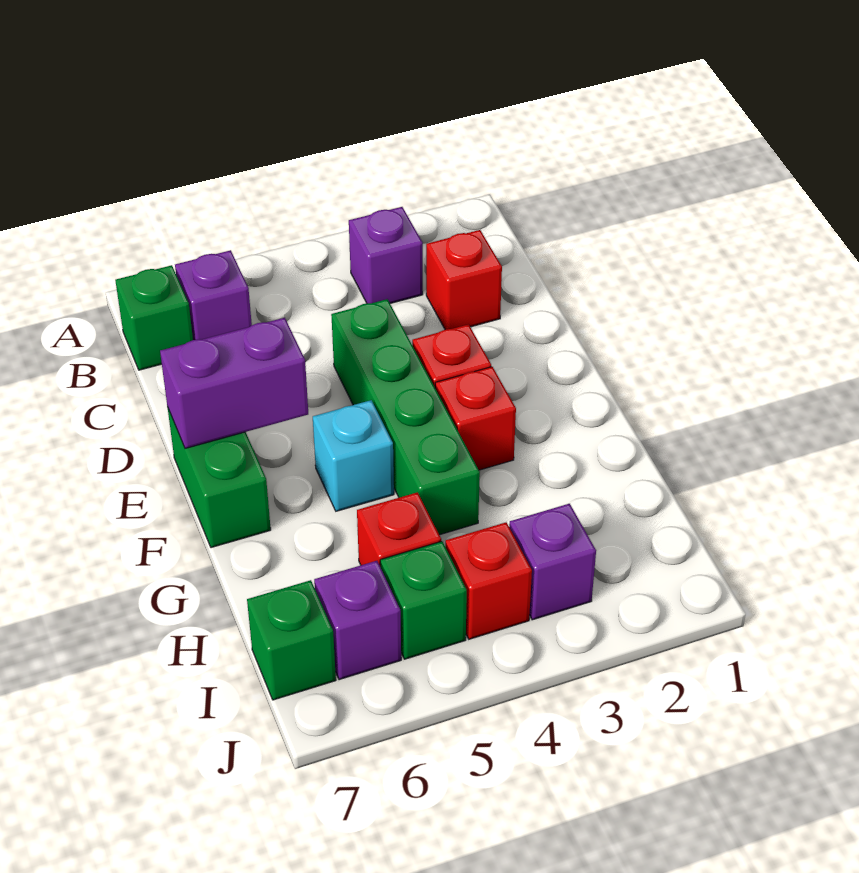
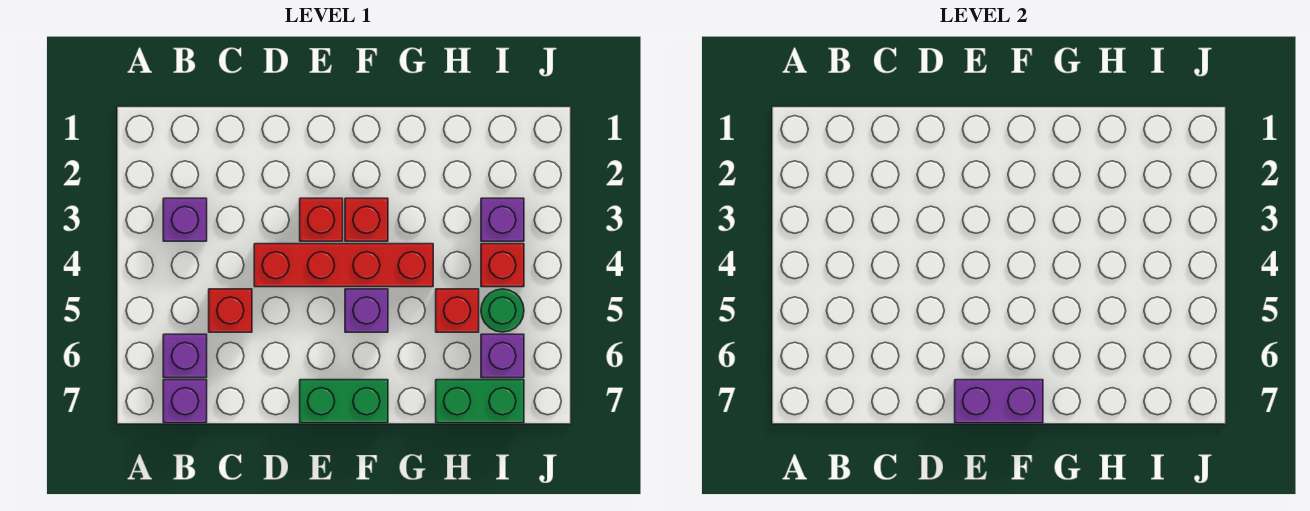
green brick B7 level 1 -> purple brick B7 level 1
red brick C2 level 1 -> red brick C5 level 1
green brick D4:G4 level 1 -> red brick D4:G4 level 1
purple brick E6:E7 level 2 -> purple brick E7:F7 level 2
cyan brick F5 level 1 -> purple brick F5 level 1
green brick I5 level 1 -> green round brick I5 level 1
green brick I7 level 1 -> green brick H7:I7 level 1

